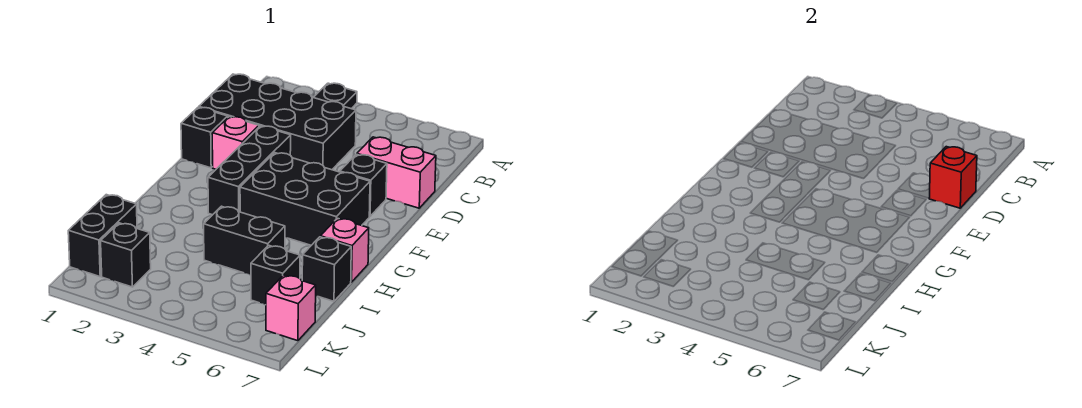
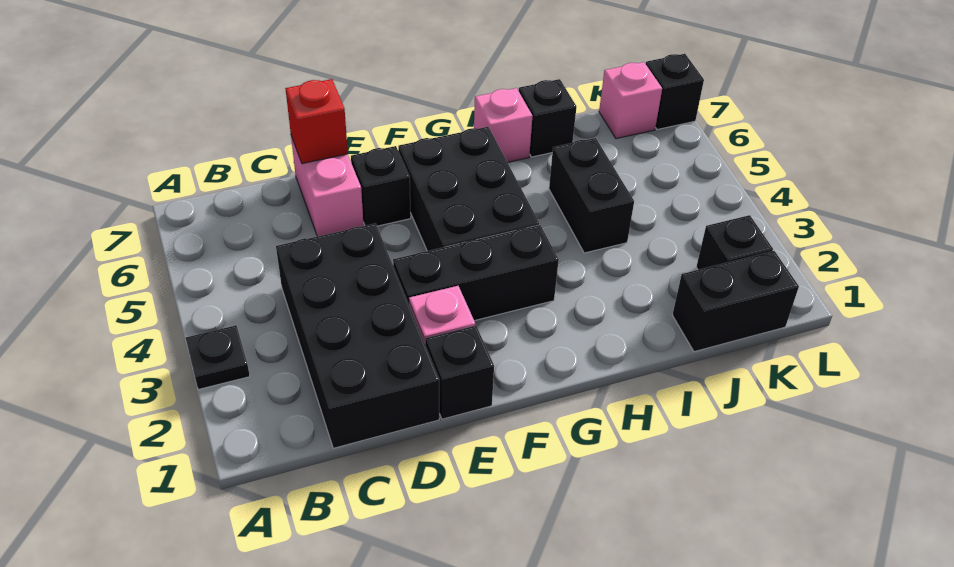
black brick J6 level 1 -> black brick L7 level 1

